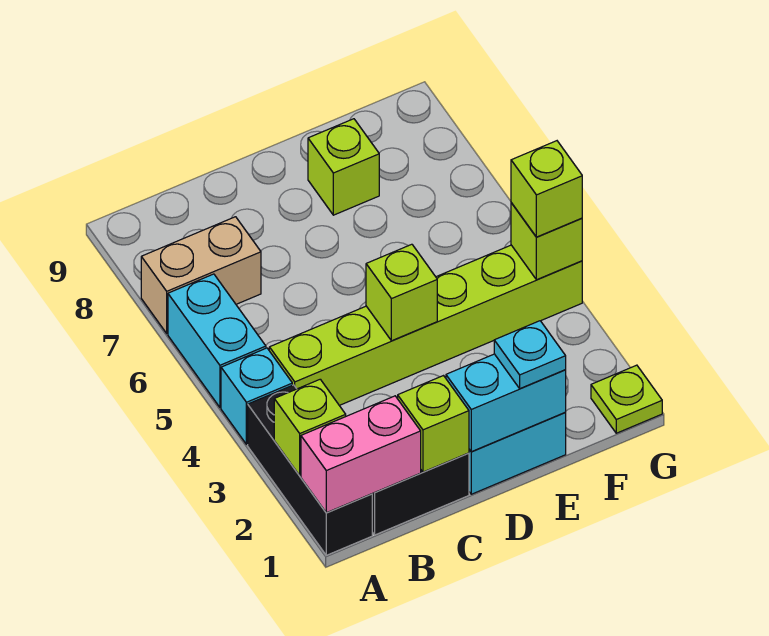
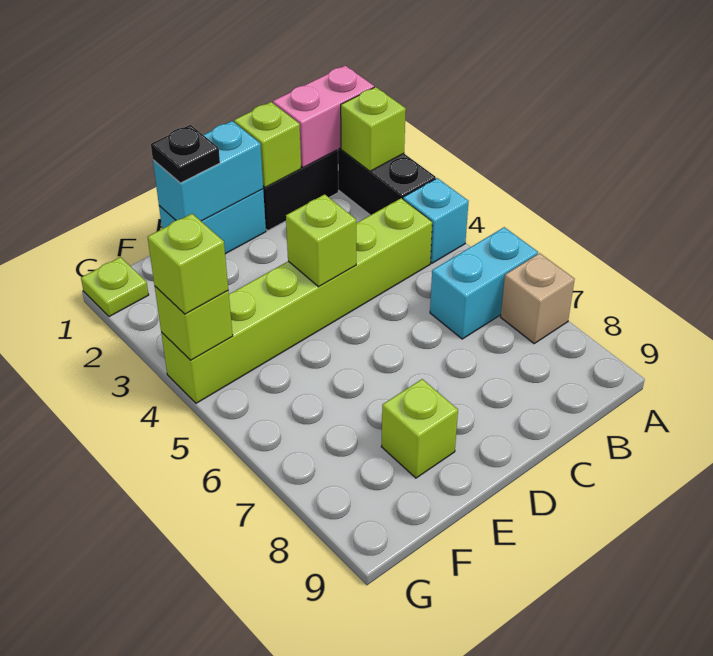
cyan brick A5:A6 level 1 -> cyan brick A6:B6 level 1
tan brick A7:B7 level 1 -> tan brick A7 level 1
cyan plate E1 level 3 -> black plate E1 level 3

